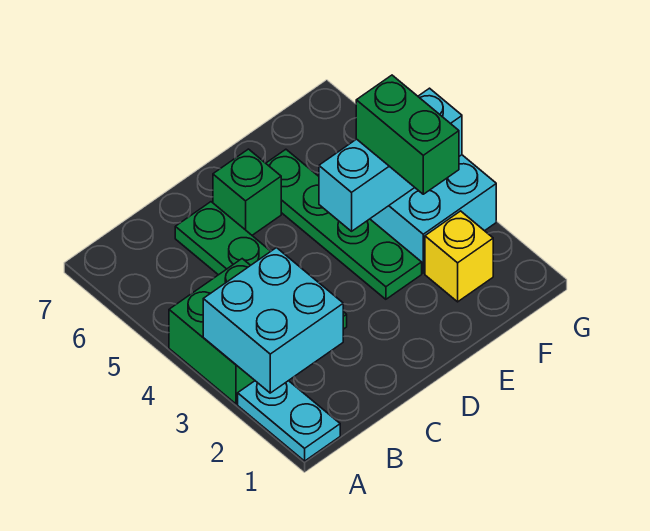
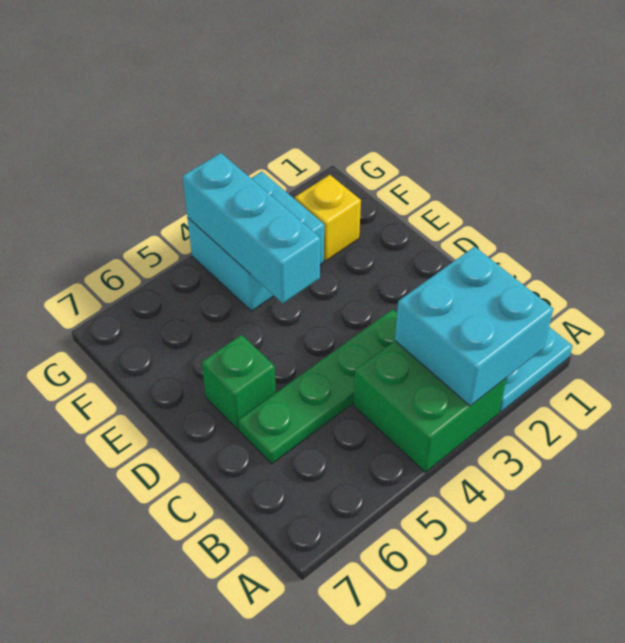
green plate E3:E6 level 1 -> none
green brick F3:F4 level 3 -> none

